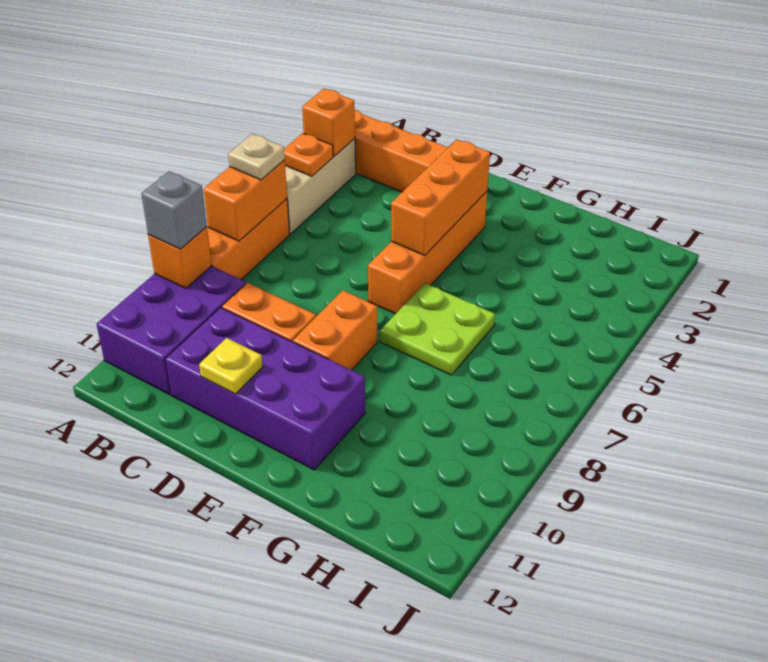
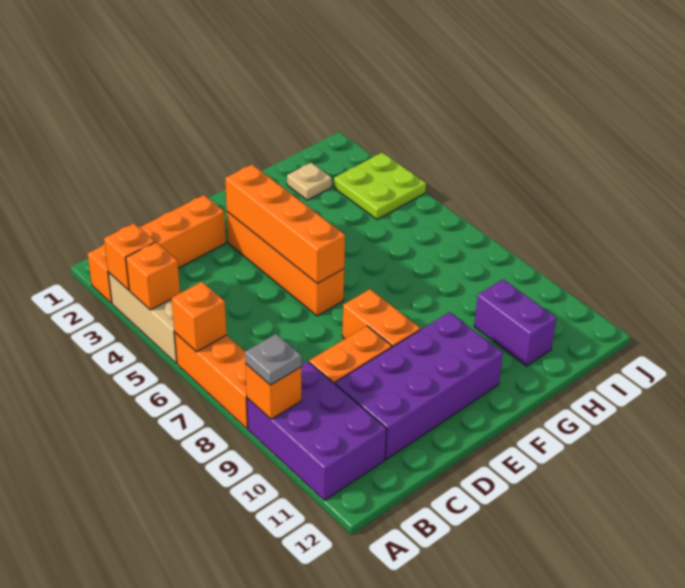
orange plate A4 level 2 -> orange brick A4 level 2
orange brick A6:A7 level 2 -> orange brick A6 level 2
tan plate A6 level 3 -> tan plate H2 level 1
grey brick A9 level 3 -> grey plate A9 level 3
yellow plate D11 level 2 -> none
orange brick E3:E5 level 2 -> orange brick E3:E6 level 2
lime plate F6:G7 level 1 -> lime plate I3:J4 level 1
none -> purple brick H10:H11 level 1

